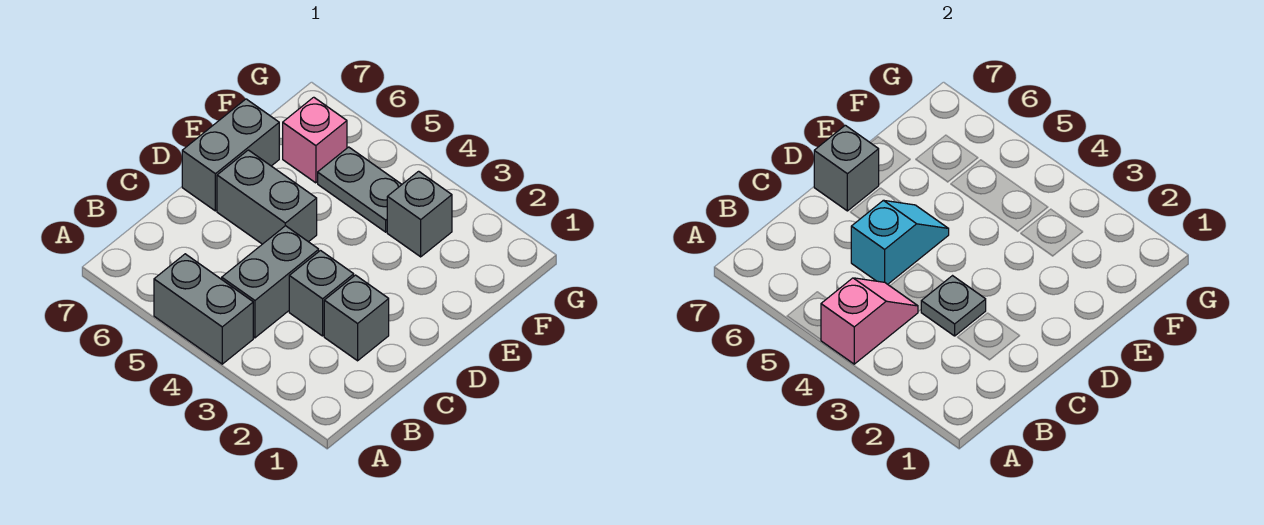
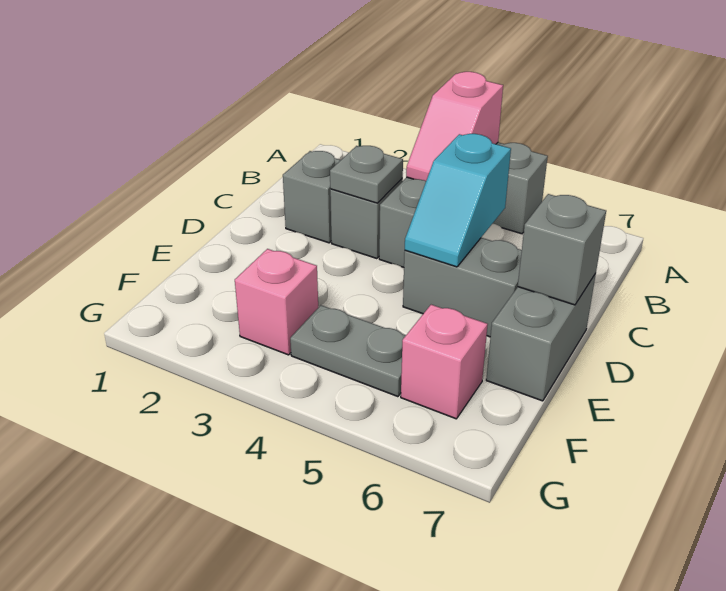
grey brick F3 level 1 -> pink brick F3 level 1

